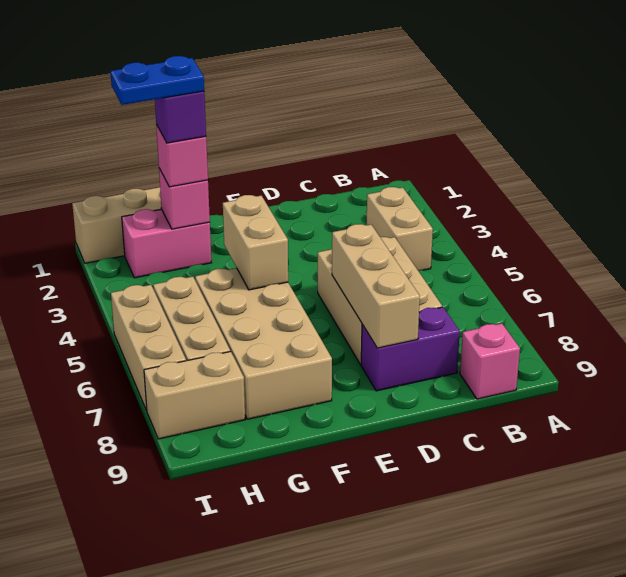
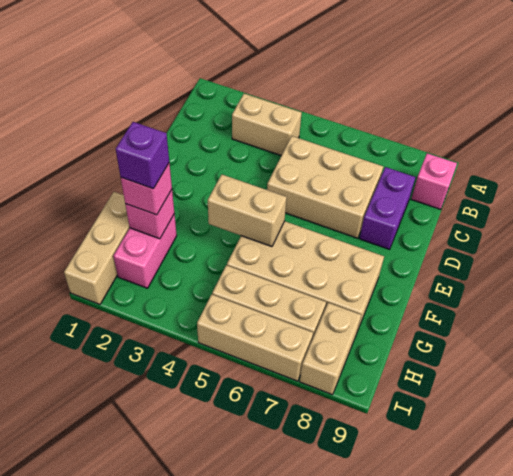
tan brick D6:D8 level 2 -> none
blue plate G2:H2 level 5 -> none

